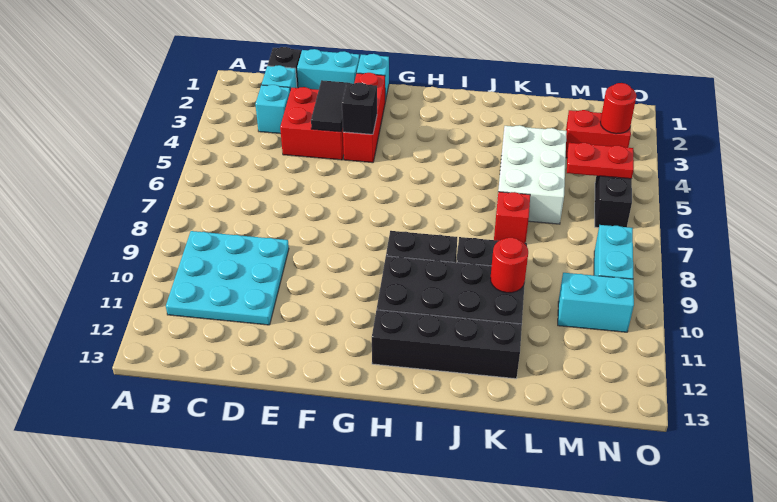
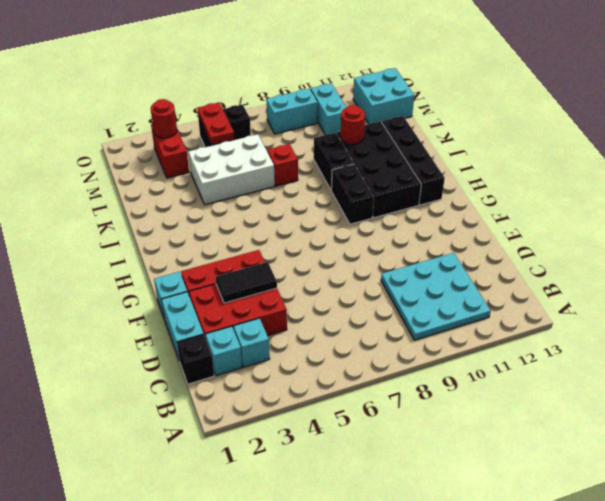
red brick D3:E4 level 1 -> red brick D2:E4 level 1
black brick F4 level 2 -> none
none -> cyan brick M12:N13 level 1

